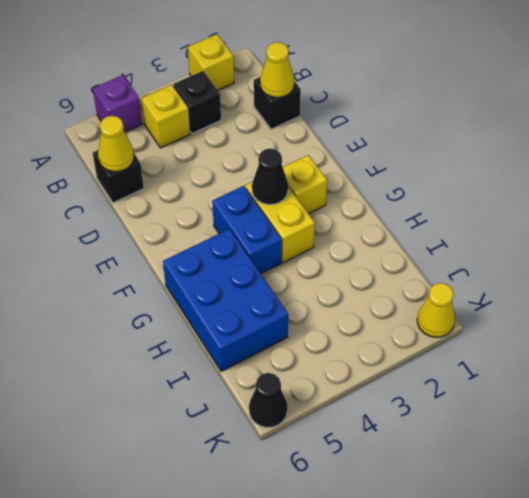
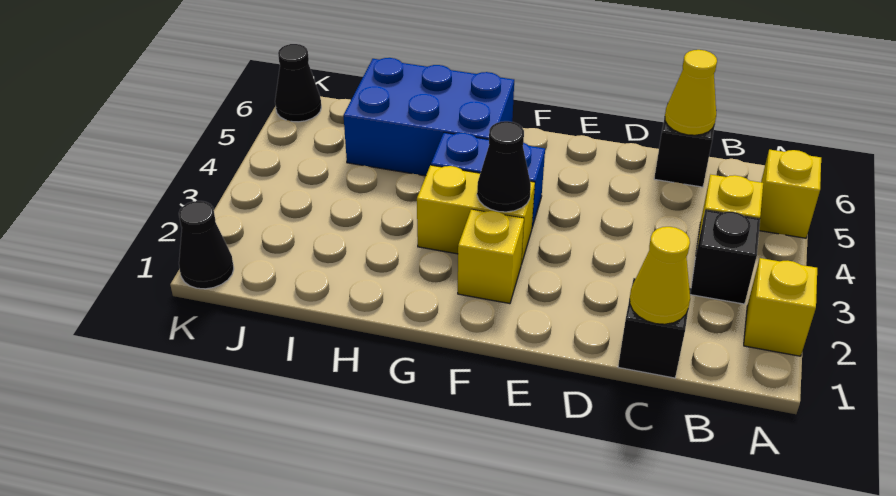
purple brick A5 level 1 -> yellow brick A5 level 1
yellow cone K1 level 1 -> black cone K1 level 1

